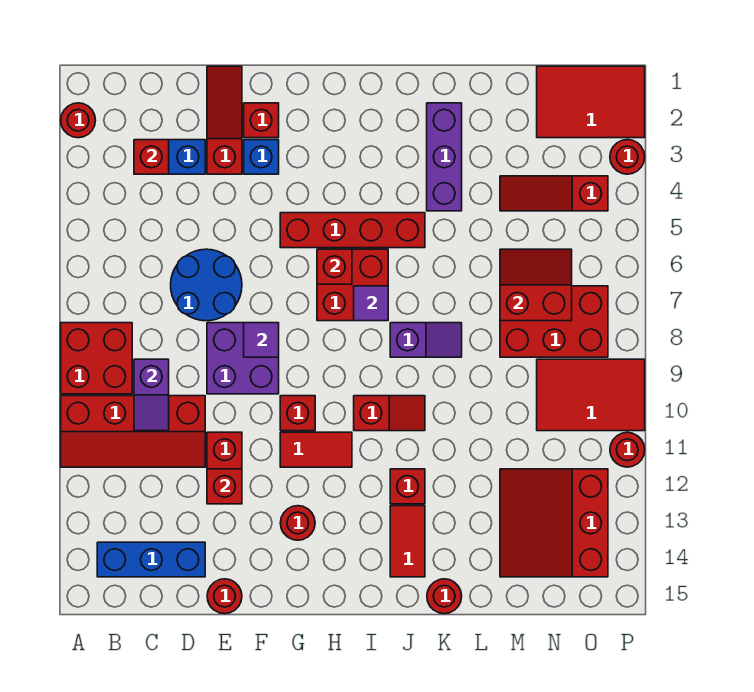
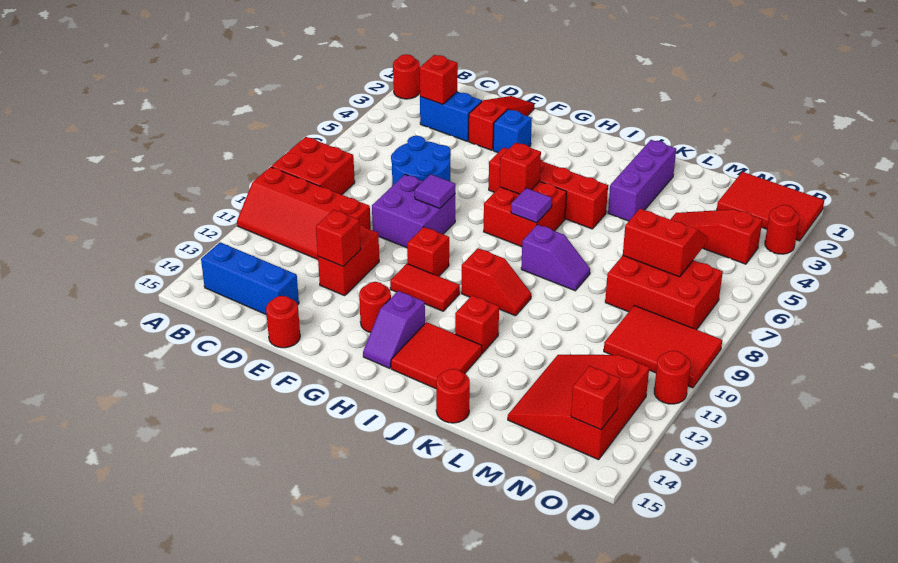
purple slope C9:C10 level 2 top 9 -> purple slope H13:H14 level 1 top 13
red brick F2 level 1 -> red brick O14 level 2
red tile J13:J14 level 1 -> red tile I13:J14 level 1

